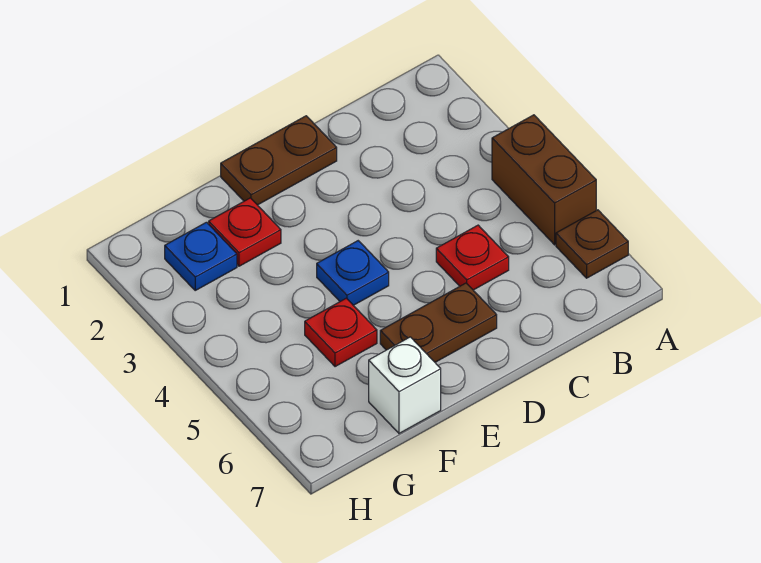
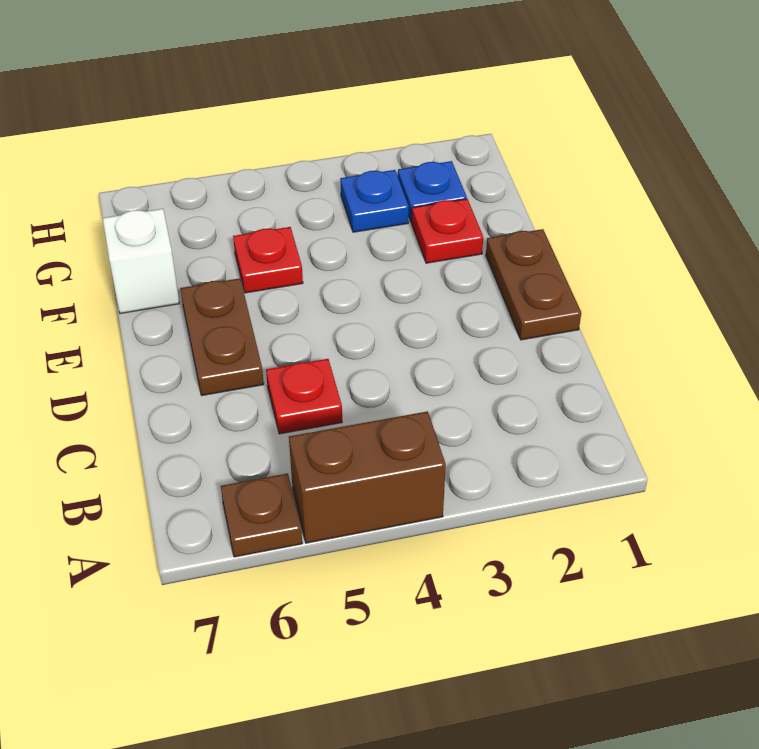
blue plate E4 level 1 -> blue plate G3 level 1

